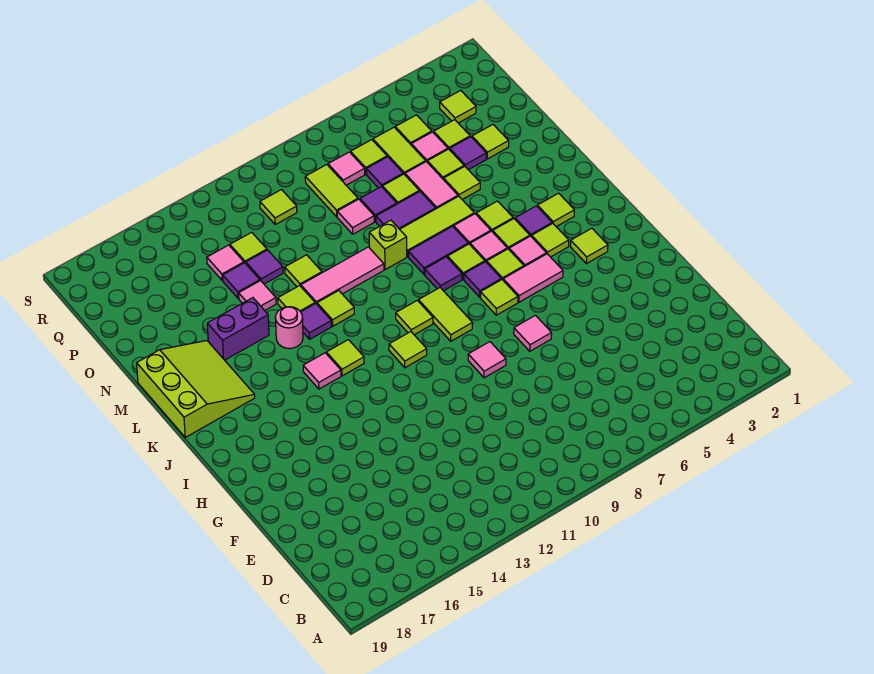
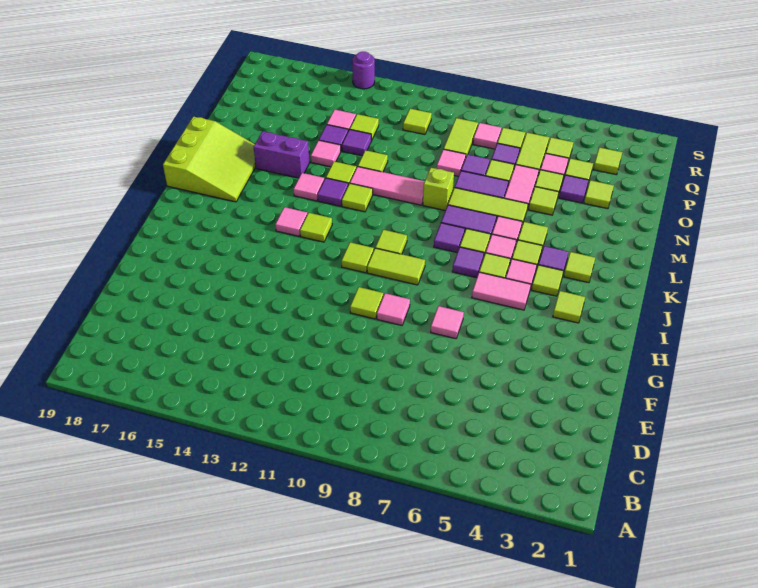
lime tile I7 level 1 -> lime tile G10 level 1
lime tile I9:J9 level 1 -> lime tile I9:I10 level 1
pink round brick L14 level 1 -> pink tile L14 level 1
none -> purple round brick S14 level 1

